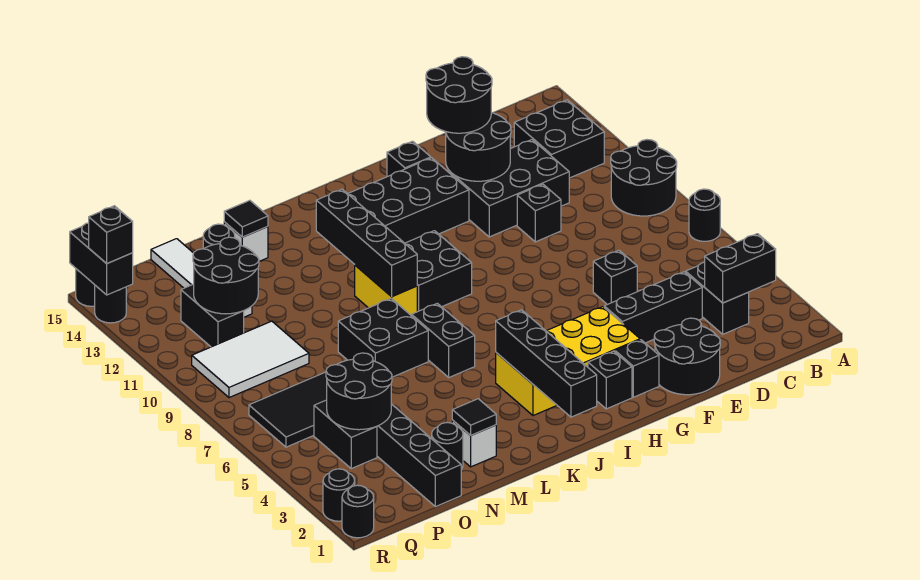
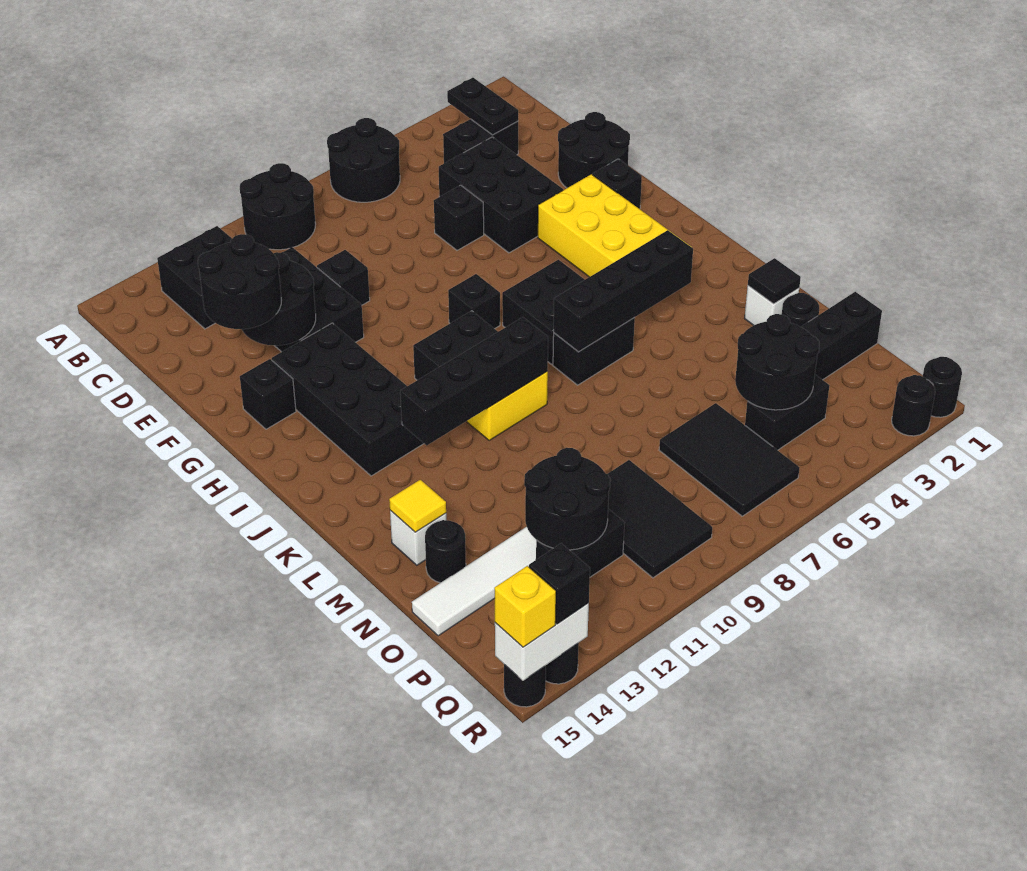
black round brick A7 level 1 -> black round brick A6:B7 level 1
black brick B3:C3 level 2 -> black plate B3:C3 level 2
black brick D4:F4 level 1 -> black brick D4:F5 level 1
black brick H2 level 1 -> black brick H8 level 1
black brick J1:J4 level 2 -> black brick K4:K7 level 2
black brick L7:M8 level 1 -> black brick I6:J7 level 1
black tile M14 level 2 -> yellow tile M14 level 2
white tile O9:Q10 level 1 -> black tile O9:Q10 level 1
black brick R14:R15 level 2 -> white brick R14:R15 level 2
none -> yellow brick R15 level 3

